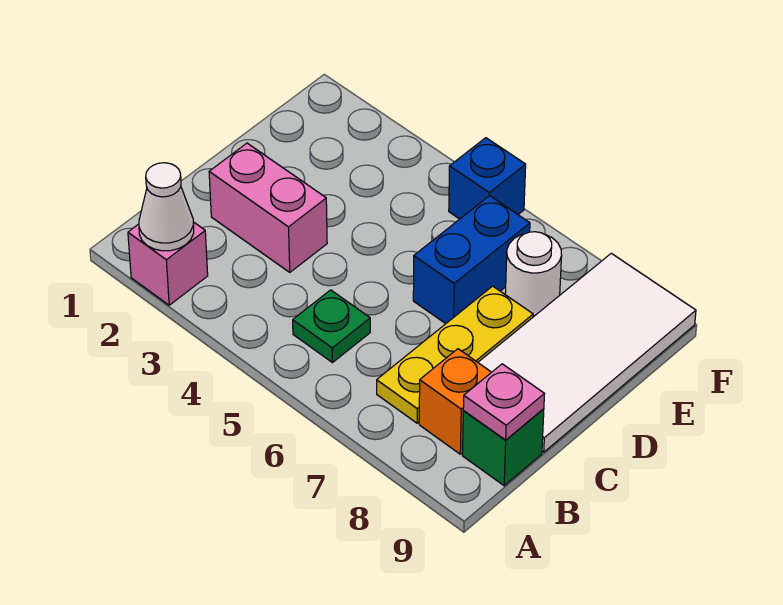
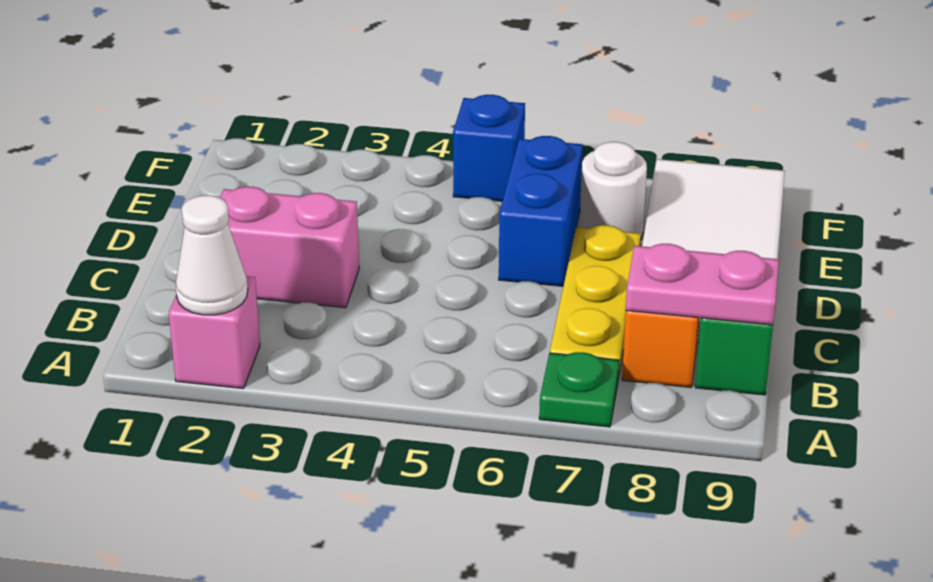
green plate B5 level 1 -> green plate A7 level 1
pink plate B9 level 2 -> pink plate B8:B9 level 2

